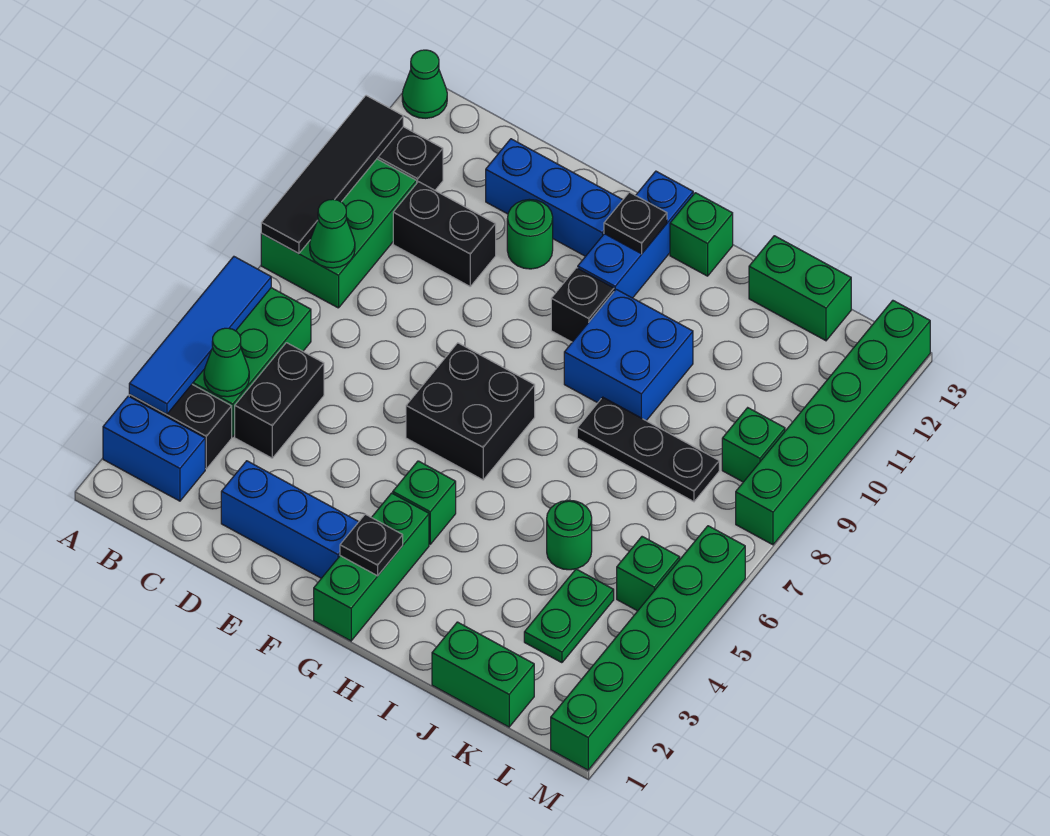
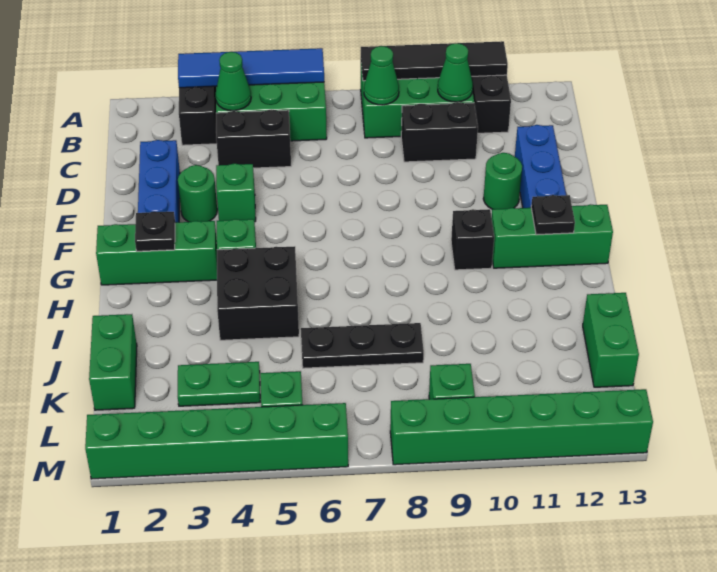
blue brick A2:B2 level 1 -> none
green cone A13 level 1 -> green cone B10 level 2
black brick C10:D10 level 1 -> black brick C9:C10 level 1
black brick F6:G7 level 1 -> black brick H4:I5 level 1
blue brick G11:G13 level 1 -> green brick G11:G13 level 1
blue brick H9:I10 level 1 -> none
green brick H13 level 1 -> green brick E4 level 1
black plate I8:K8 level 1 -> black plate J6:J8 level 1
green round brick J5 level 1 -> green round brick E3 level 1

